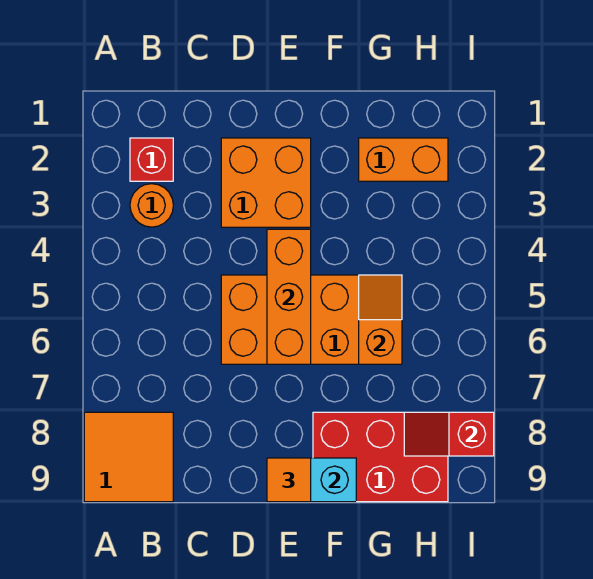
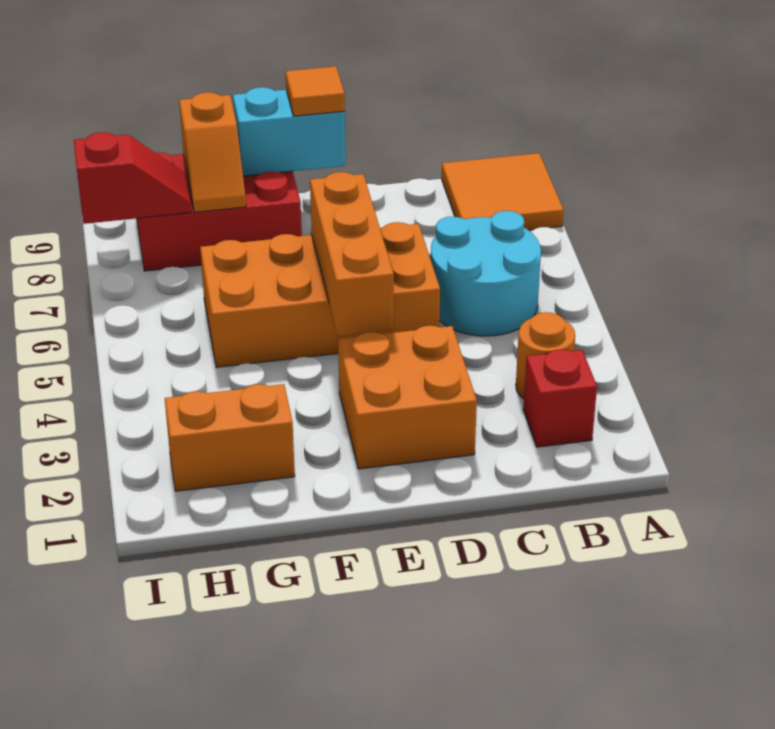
none -> cyan round brick B5:C6 level 1
orange slope G5:G6 level 2 top 6 -> orange slope G8:G9 level 2 top 9

